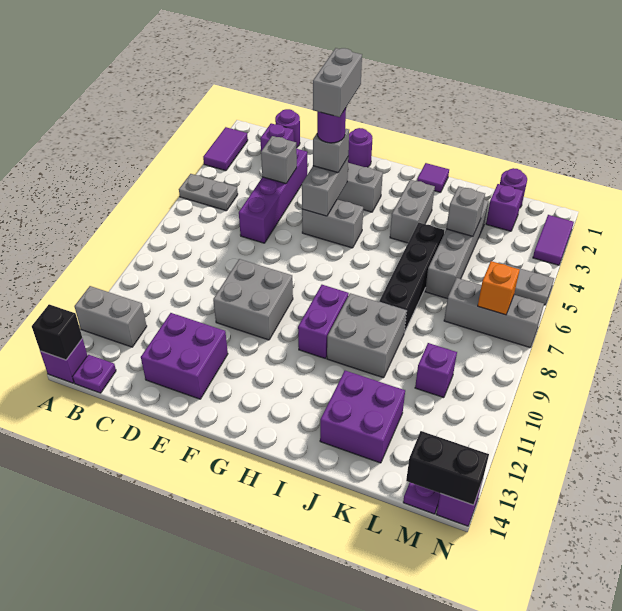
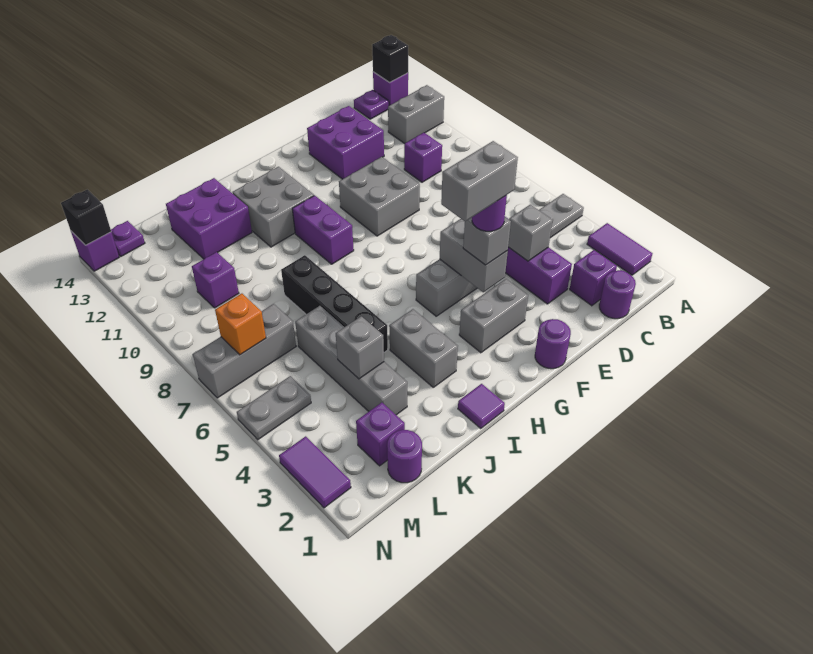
none -> purple brick C10 level 1
grey brick F3:F4 level 5 -> grey brick F4:G4 level 5
grey brick I9:J10 level 1 -> grey brick H11:I12 level 1
black brick M14:N14 level 2 -> black brick N14 level 2

